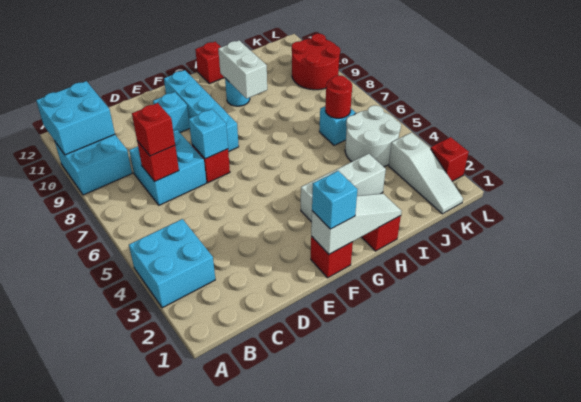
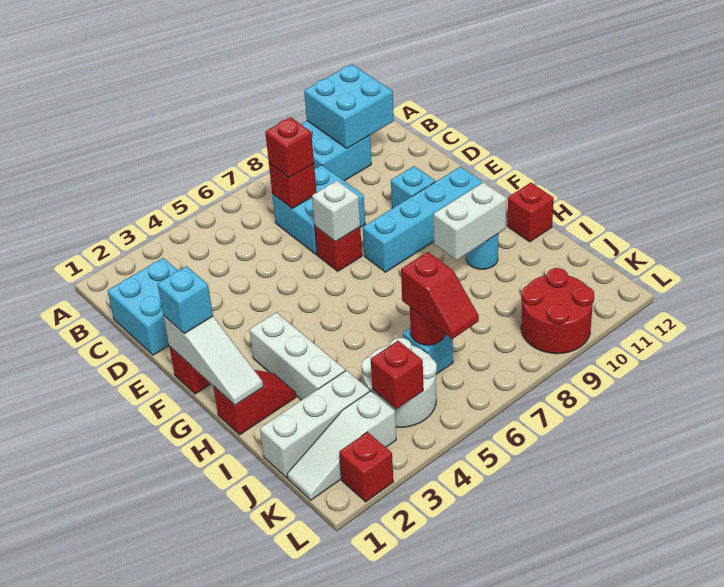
cyan brick A3:B4 level 1 -> cyan brick C1:D2 level 1
cyan brick E7 level 2 -> white brick E7 level 2
none -> white brick J1:J3 level 1
none -> red slope J6:K6 level 3 top J
none -> red brick K4 level 2

